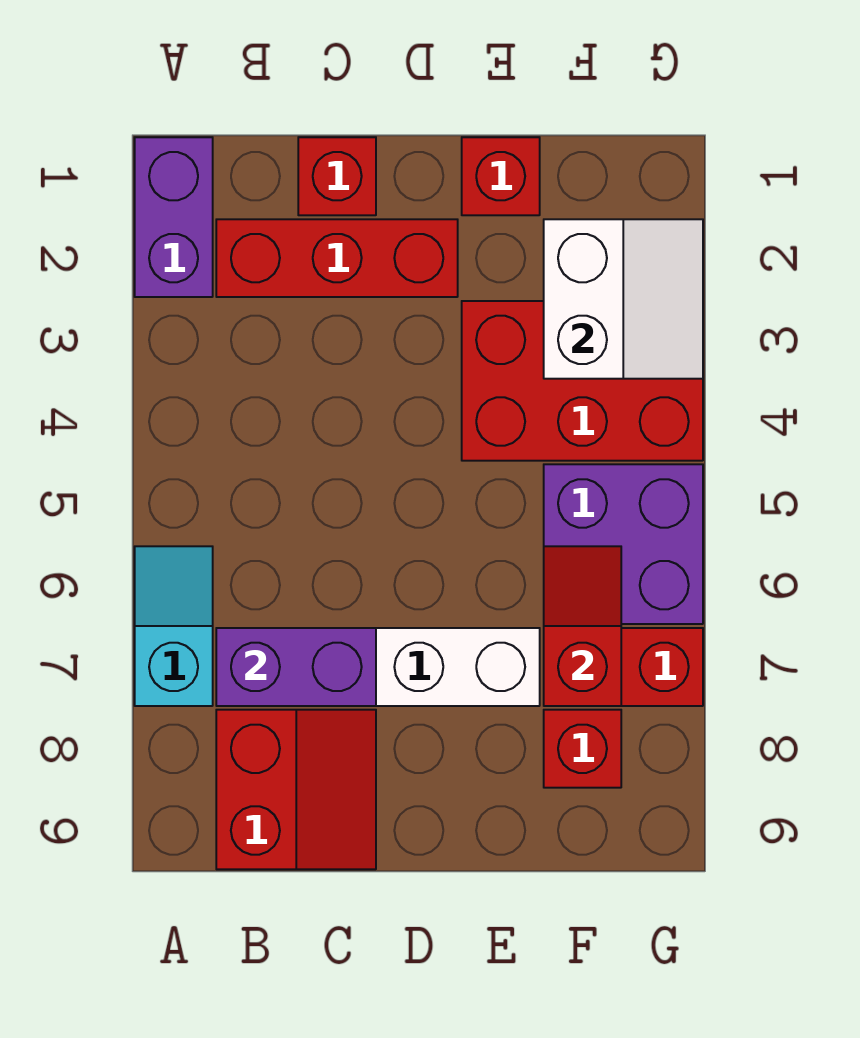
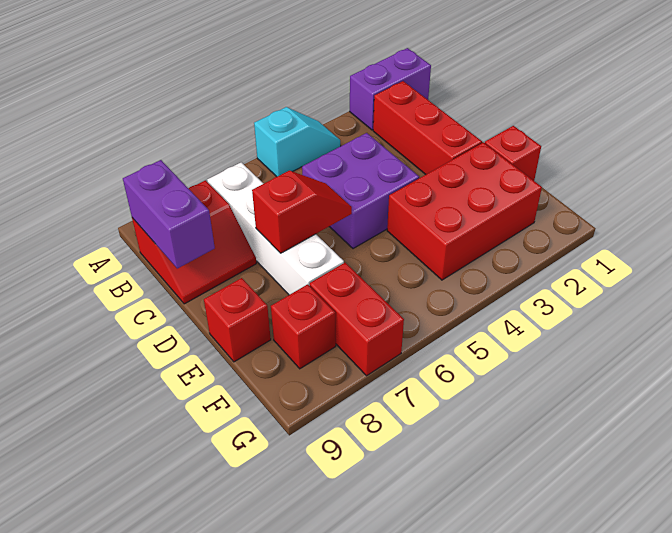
cyan slope A6:A7 level 1 top 7 -> cyan slope A4:A5 level 1 top 5
purple brick B7:C7 level 2 -> purple brick B9:C9 level 2
red brick C1 level 1 -> red brick E9 level 1
red brick E3:G4 level 1 -> red brick E2:F4 level 1
white slope F2:G3 level 2 top F -> none
purple brick F5:G6 level 1 -> purple brick C4:D5 level 1
red slope F6:F7 level 2 top 7 -> red slope D6:D7 level 2 top 7

